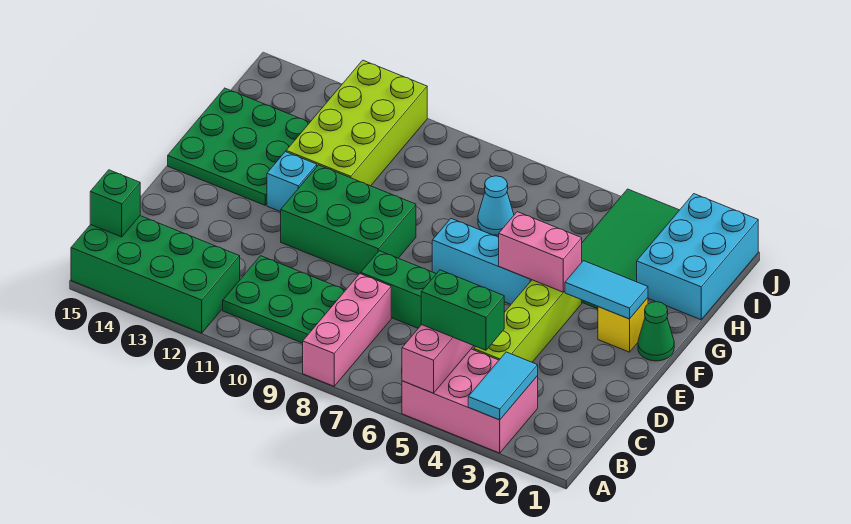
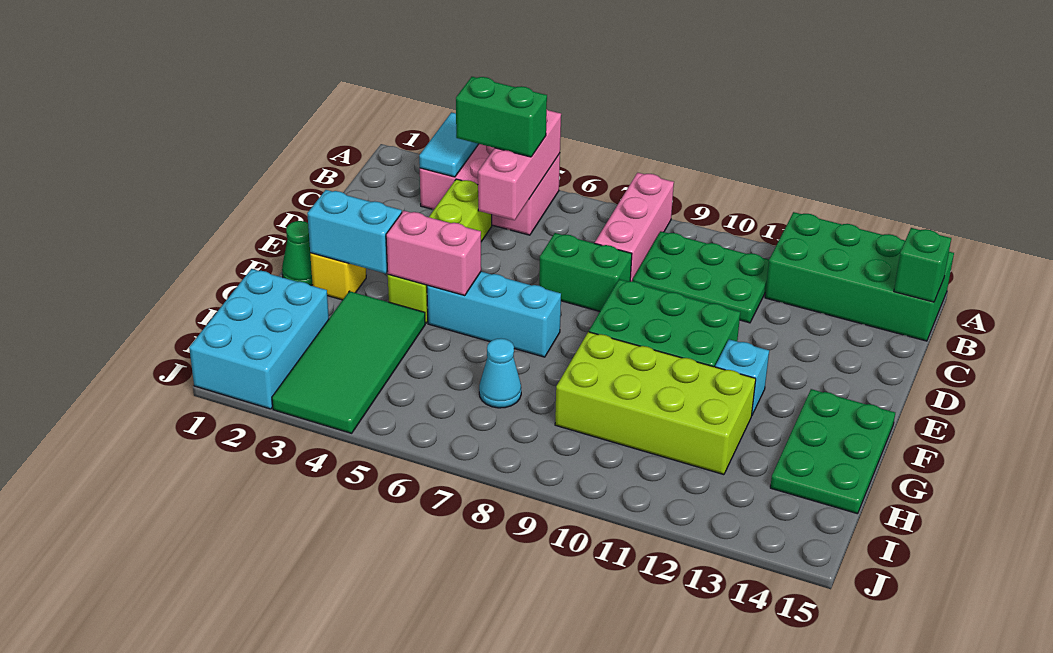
cyan tile F2:F3 level 2 -> cyan brick F2:F3 level 2
green plate F13:H15 level 1 -> green plate F14:H15 level 1
lime brick G11:J12 level 1 -> lime brick G9:H12 level 1

